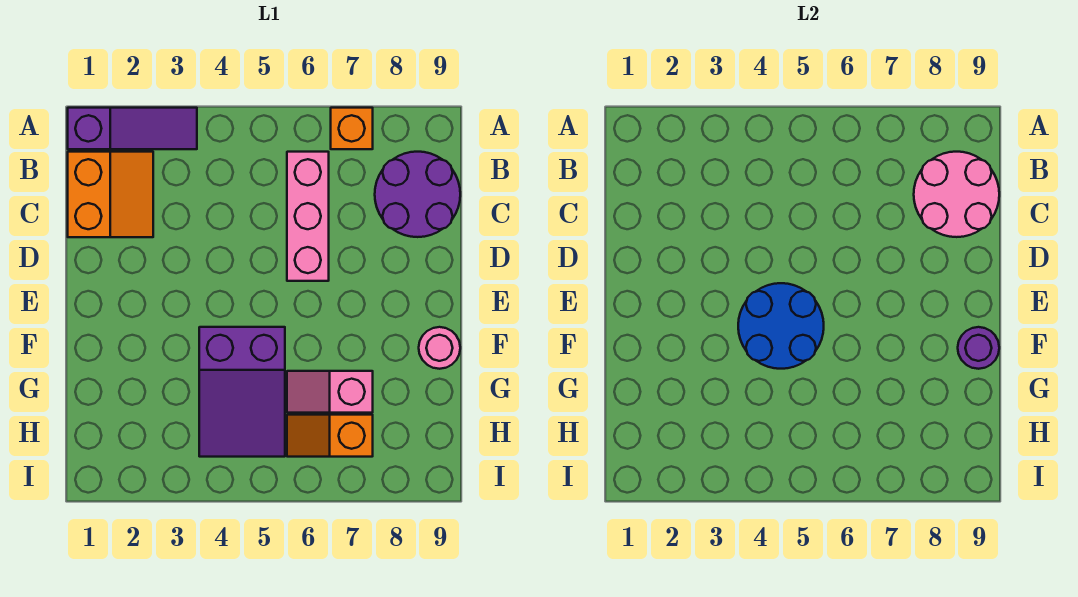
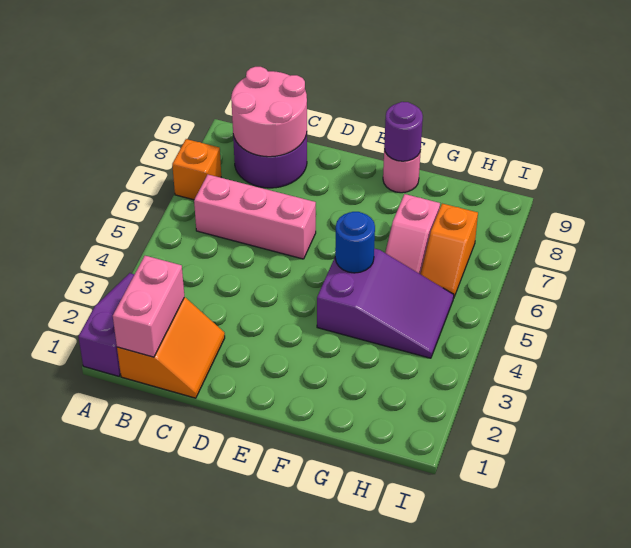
orange slope B1:C2 level 1 top 1 -> orange slope B1:C2 level 1 top B
none -> pink brick B1:B2 level 2
blue round brick E4:F5 level 2 -> blue round brick F5 level 2

